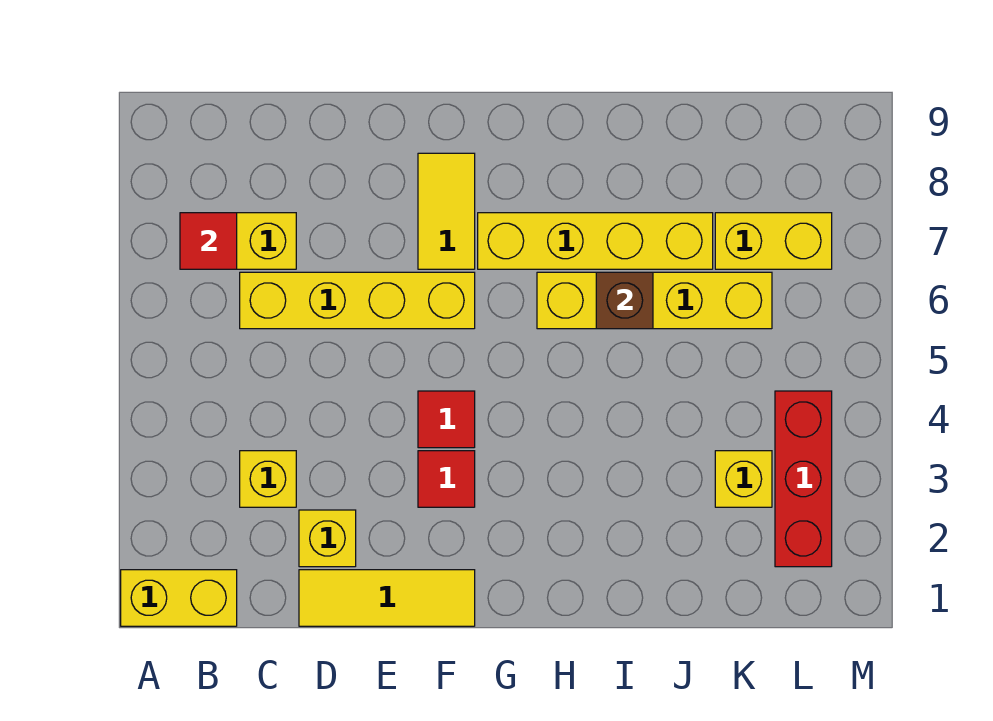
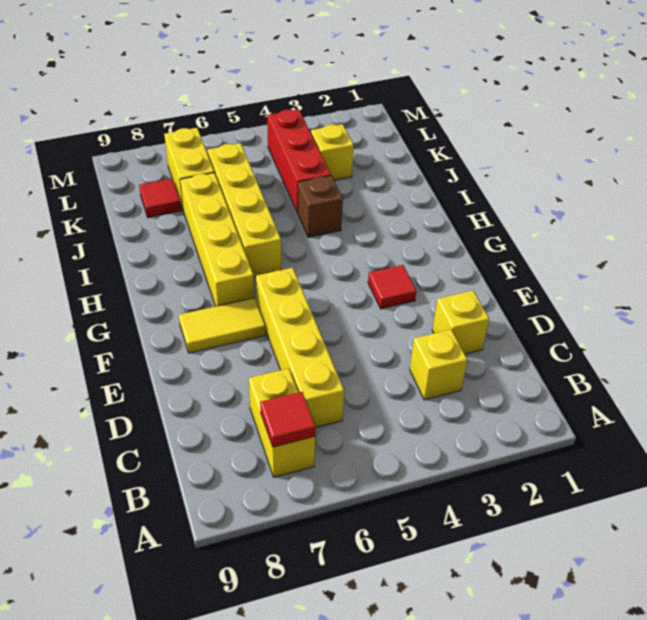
yellow brick A1:B1 level 1 -> none
yellow tile D1:F1 level 1 -> none
red tile F4 level 1 -> red tile K8 level 1
brown brick I6 level 2 -> brown brick I4 level 1
red brick L2:L4 level 1 -> red brick J4:L4 level 1

